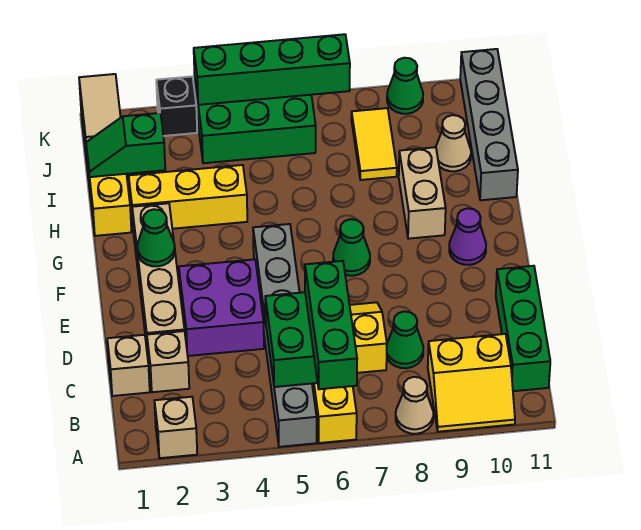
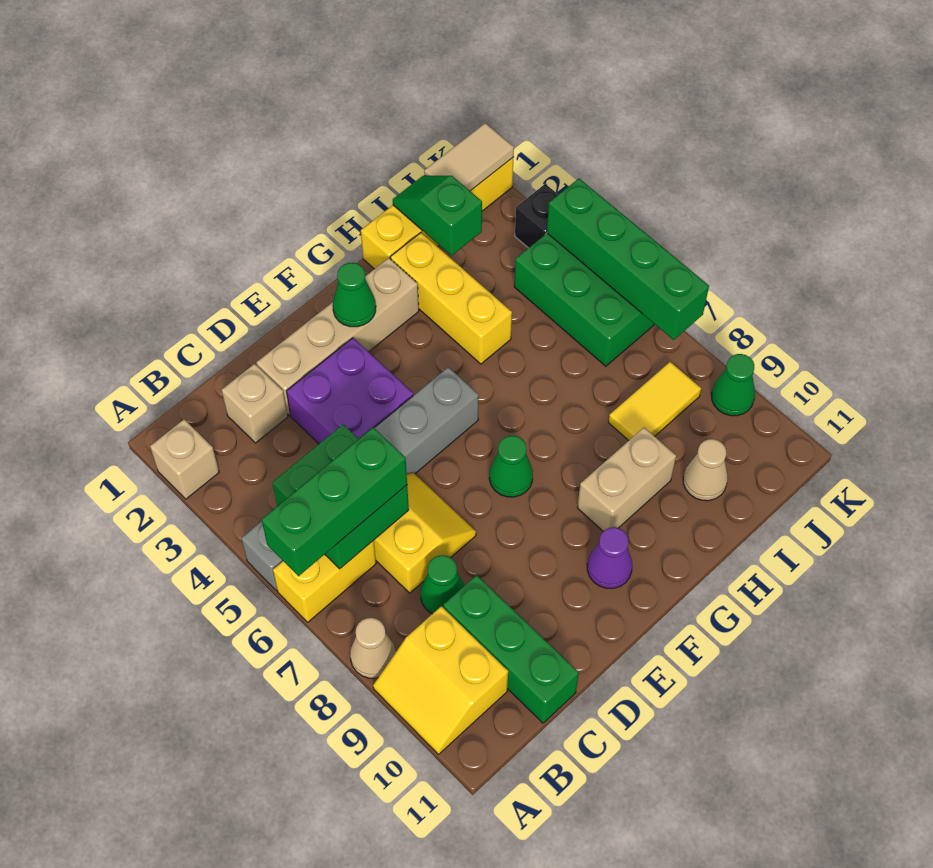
green brick B11:D11 level 1 -> green brick C9:C11 level 1
tan brick C1 level 1 -> none
grey brick H11:K11 level 1 -> none

